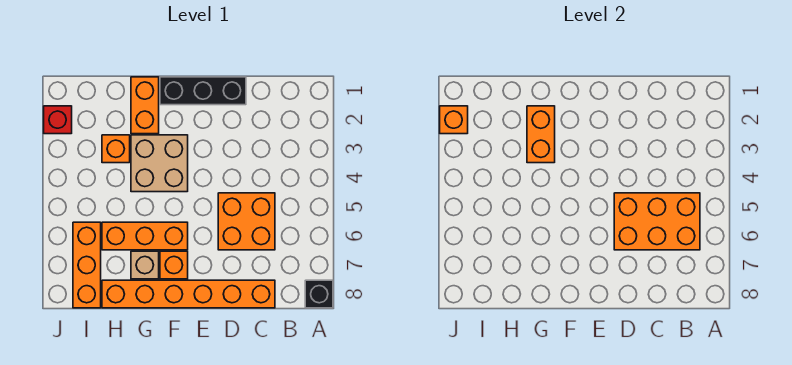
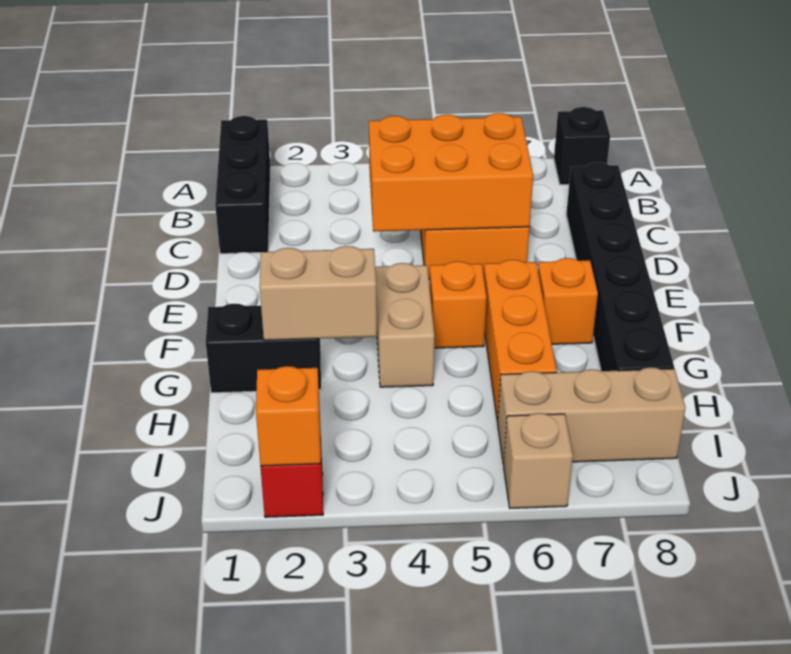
orange brick B5:D6 level 2 -> orange brick C4:D6 level 2
orange brick C8:H8 level 1 -> black brick C8:H8 level 1
black brick D1:F1 level 1 -> black brick A1:C1 level 1
tan brick F3:G4 level 1 -> tan brick F4:G4 level 1
orange brick G1:G2 level 1 -> black brick G1:G2 level 1
orange brick G2:G3 level 2 -> tan brick G2:G3 level 2
tan brick G7 level 1 -> tan brick J6 level 1
orange brick H3 level 1 -> orange brick F5 level 1
orange brick I6:I8 level 1 -> tan brick I6:I8 level 1

